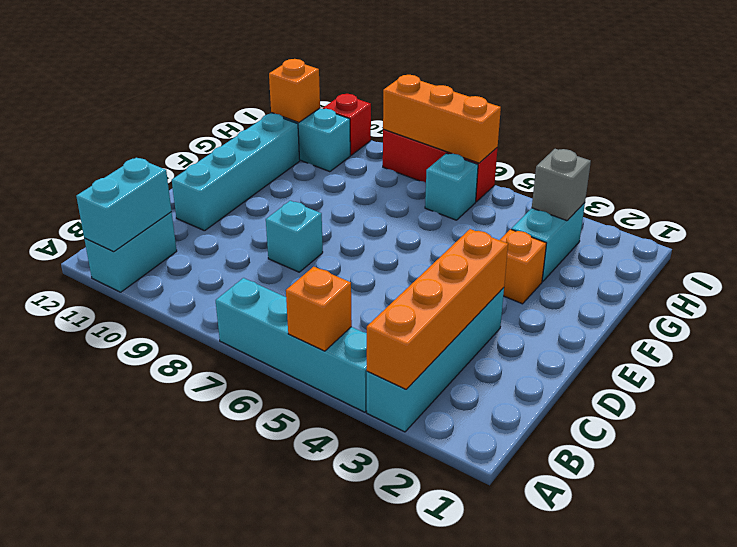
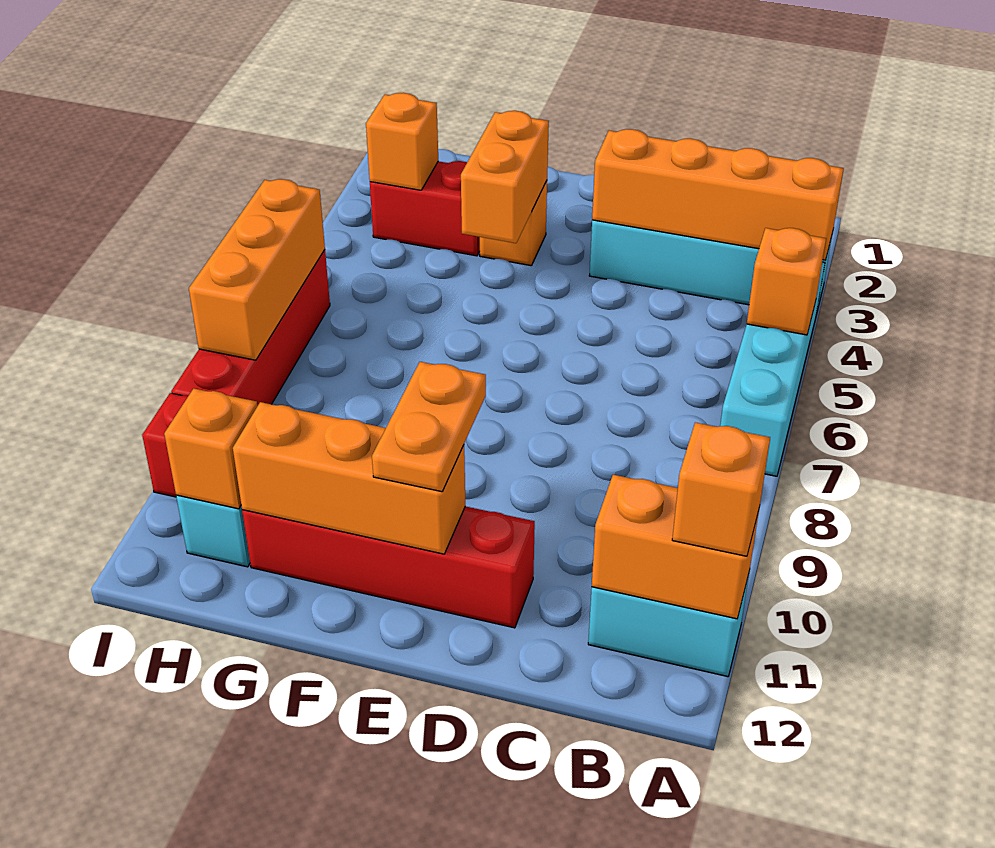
cyan brick A11:B11 level 2 -> orange brick A11:B11 level 2
none -> orange brick A11 level 3
cyan brick D8 level 1 -> none
cyan brick D11:G11 level 1 -> red brick D11:G11 level 1
none -> orange plate E10:E11 level 3
none -> orange brick E11:G11 level 2
none -> orange brick F3:F4 level 2
cyan brick G3:H3 level 1 -> red brick G3:H3 level 1
grey brick H3 level 2 -> orange brick H3 level 2
cyan brick H6 level 1 -> none
red brick I6:I8 level 1 -> red brick I6:I9 level 1

